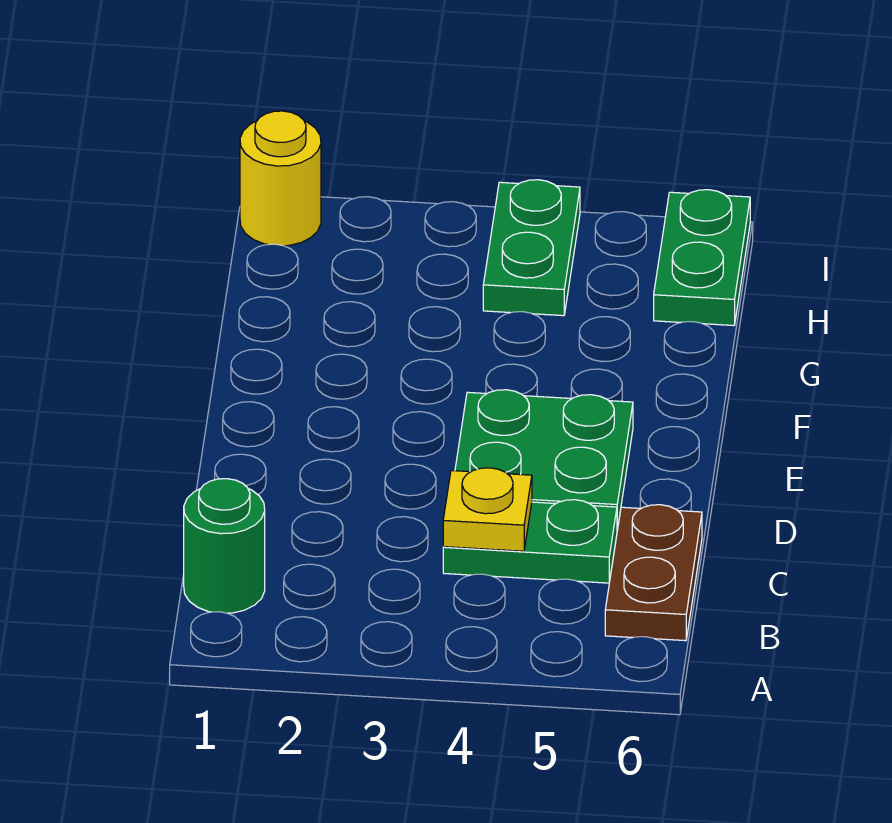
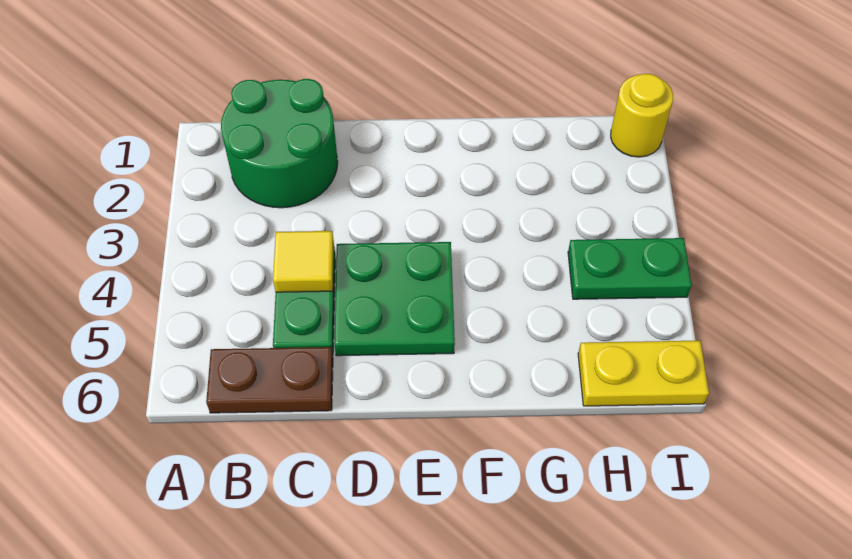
green round brick B1 level 1 -> green round brick B1:C2 level 1
yellow plate C4 level 2 -> yellow tile C4 level 2
green plate H6:I6 level 1 -> yellow plate H6:I6 level 1

